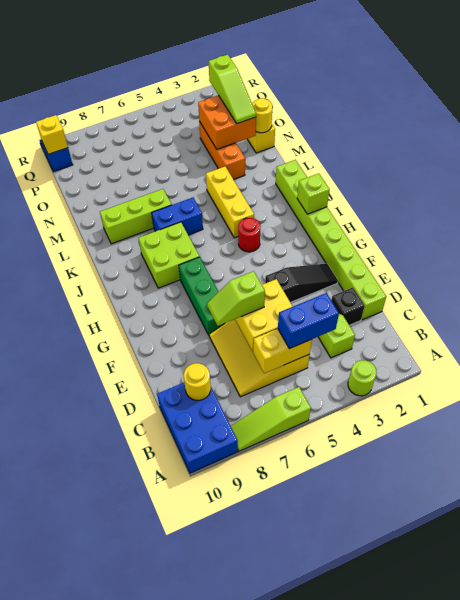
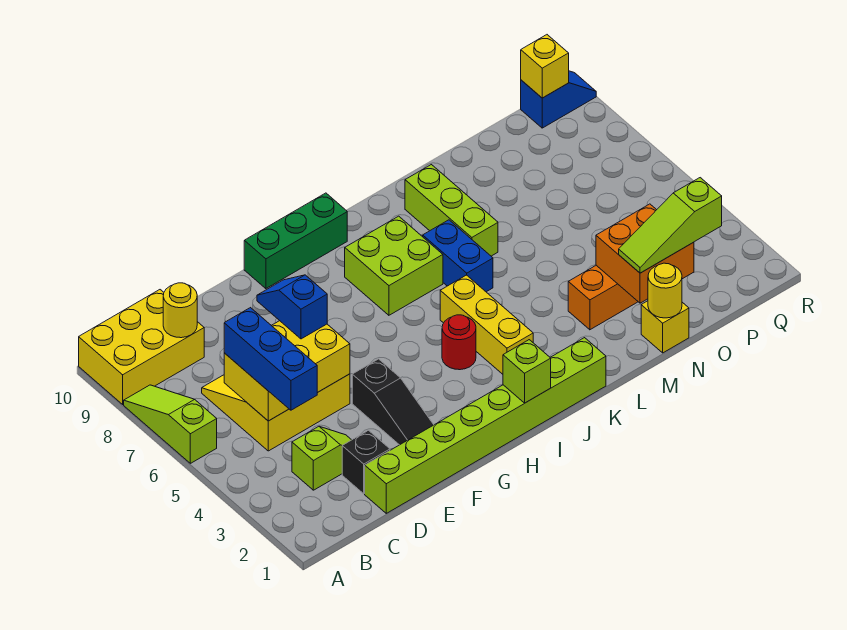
lime round brick A3 level 1 -> none
blue brick A9:C10 level 1 -> yellow brick A9:C10 level 1
blue brick C4:C5 level 3 -> blue brick C4:C6 level 3
lime slope E6:E7 level 3 top 6 -> blue slope E6:E7 level 3 top 6
green brick F7:H7 level 1 -> green brick G10:I10 level 1
yellow brick J4:L4 level 1 -> yellow brick J3:J5 level 1

